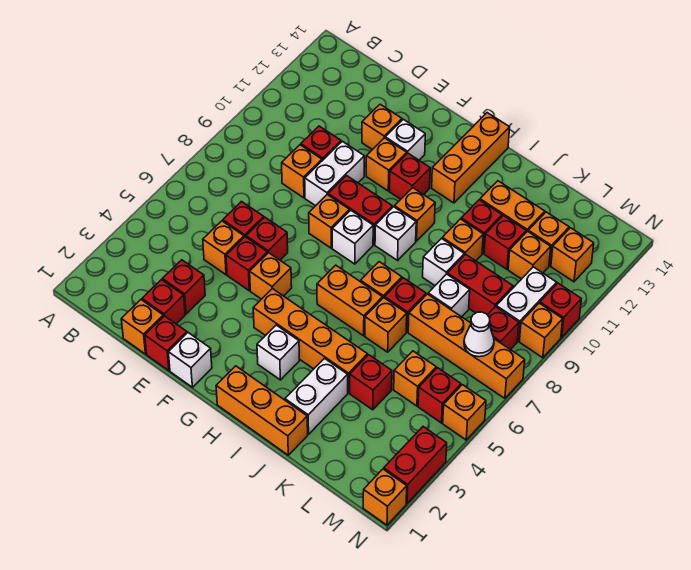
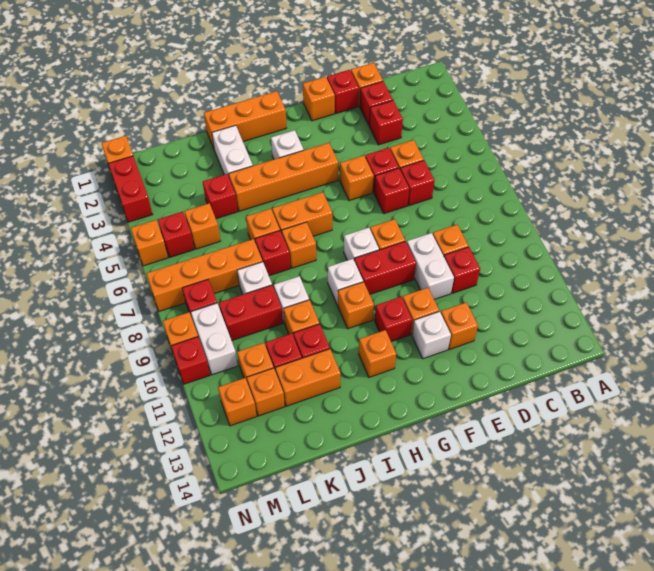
white brick F1 level 1 -> orange brick F1 level 1
orange brick H12:H14 level 1 -> orange brick H12 level 1
white cone M7 level 2 -> none

